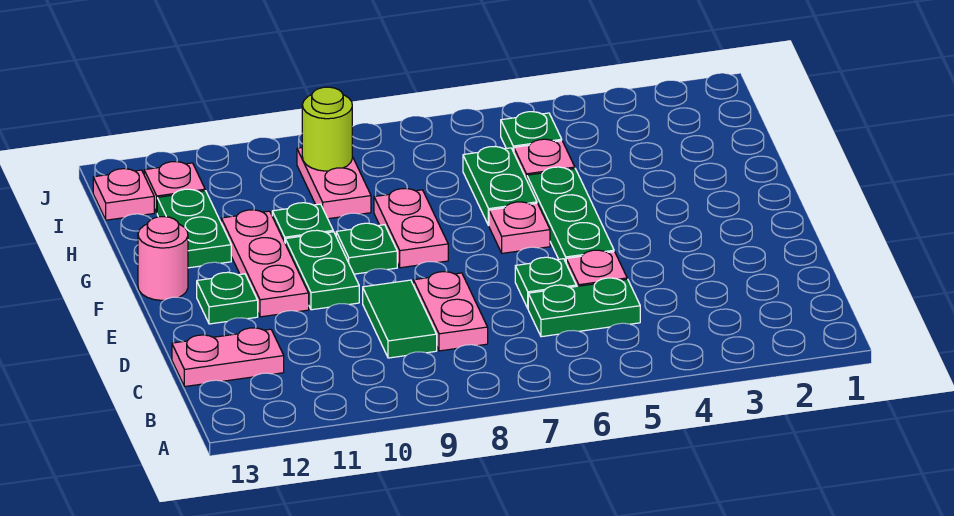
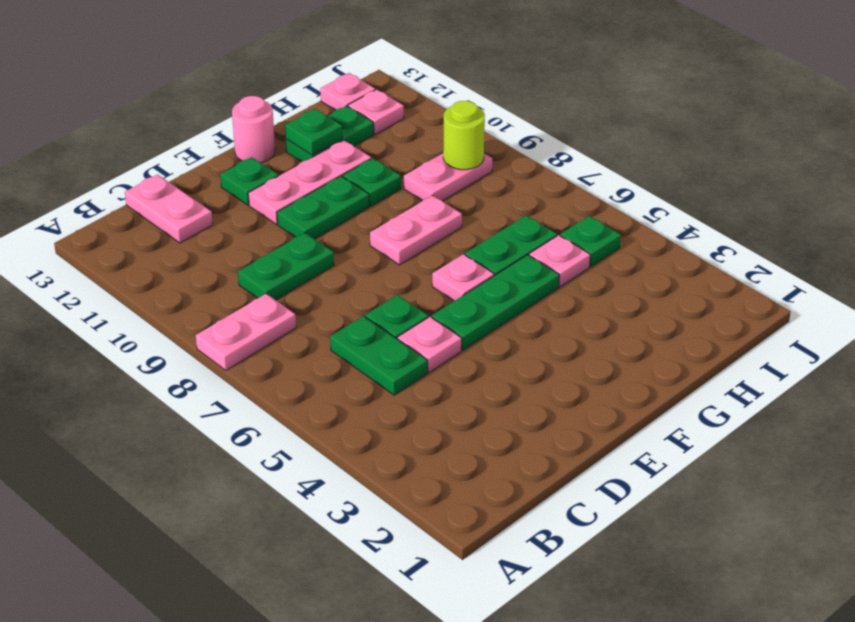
pink plate C8:D8 level 1 -> pink plate A8:B8 level 1
green tile C9:D9 level 1 -> green plate C9:D9 level 1
green plate F9 level 1 -> green plate G12 level 2

